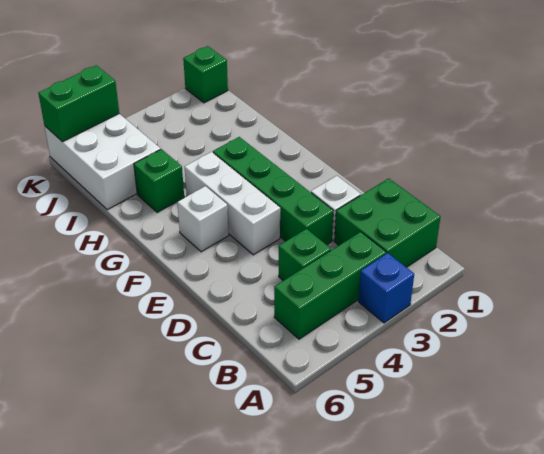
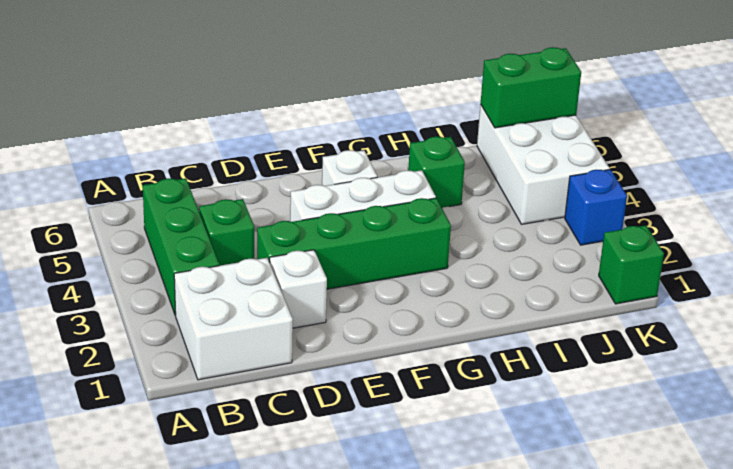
blue brick A3 level 1 -> blue brick K3 level 1
green brick B1:C2 level 1 -> white brick B1:C2 level 1
white brick I5:K6 level 1 -> white brick J4:K6 level 1
green brick K5:K6 level 2 -> green brick J6:K6 level 2

